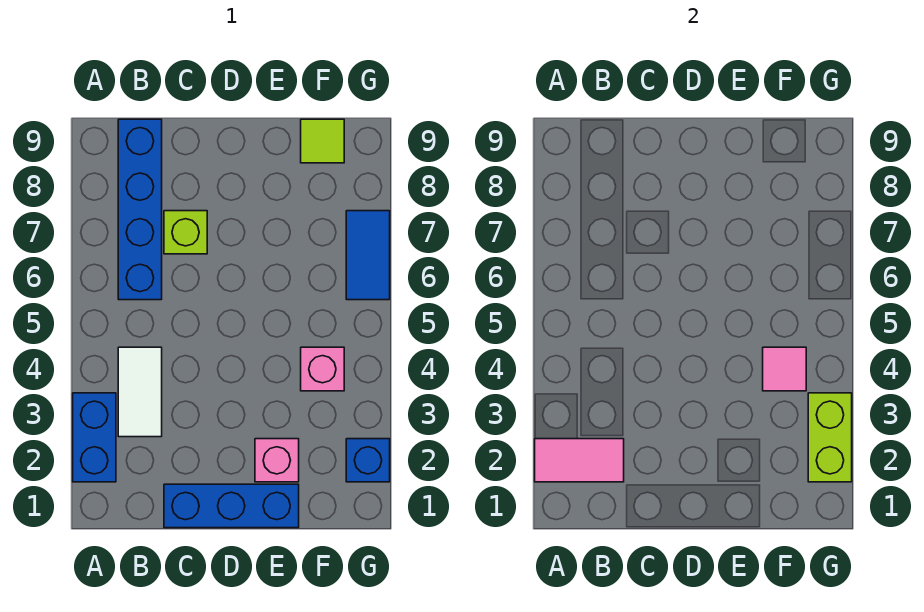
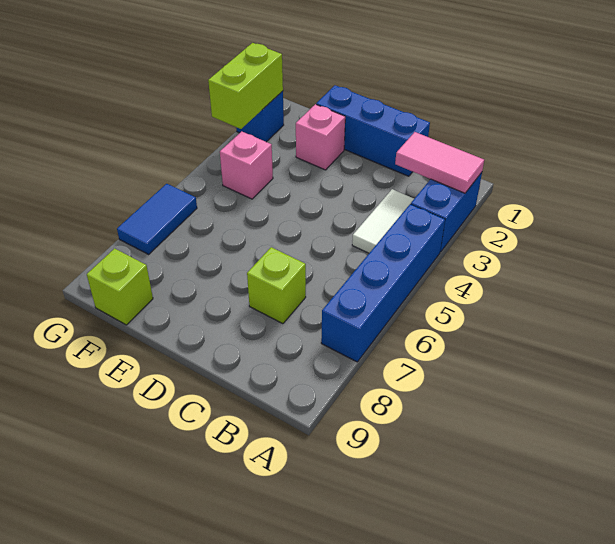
blue brick B6:B9 level 1 -> blue brick A4:A7 level 1
pink tile F4 level 2 -> none
lime tile F9 level 1 -> lime brick F9 level 1

